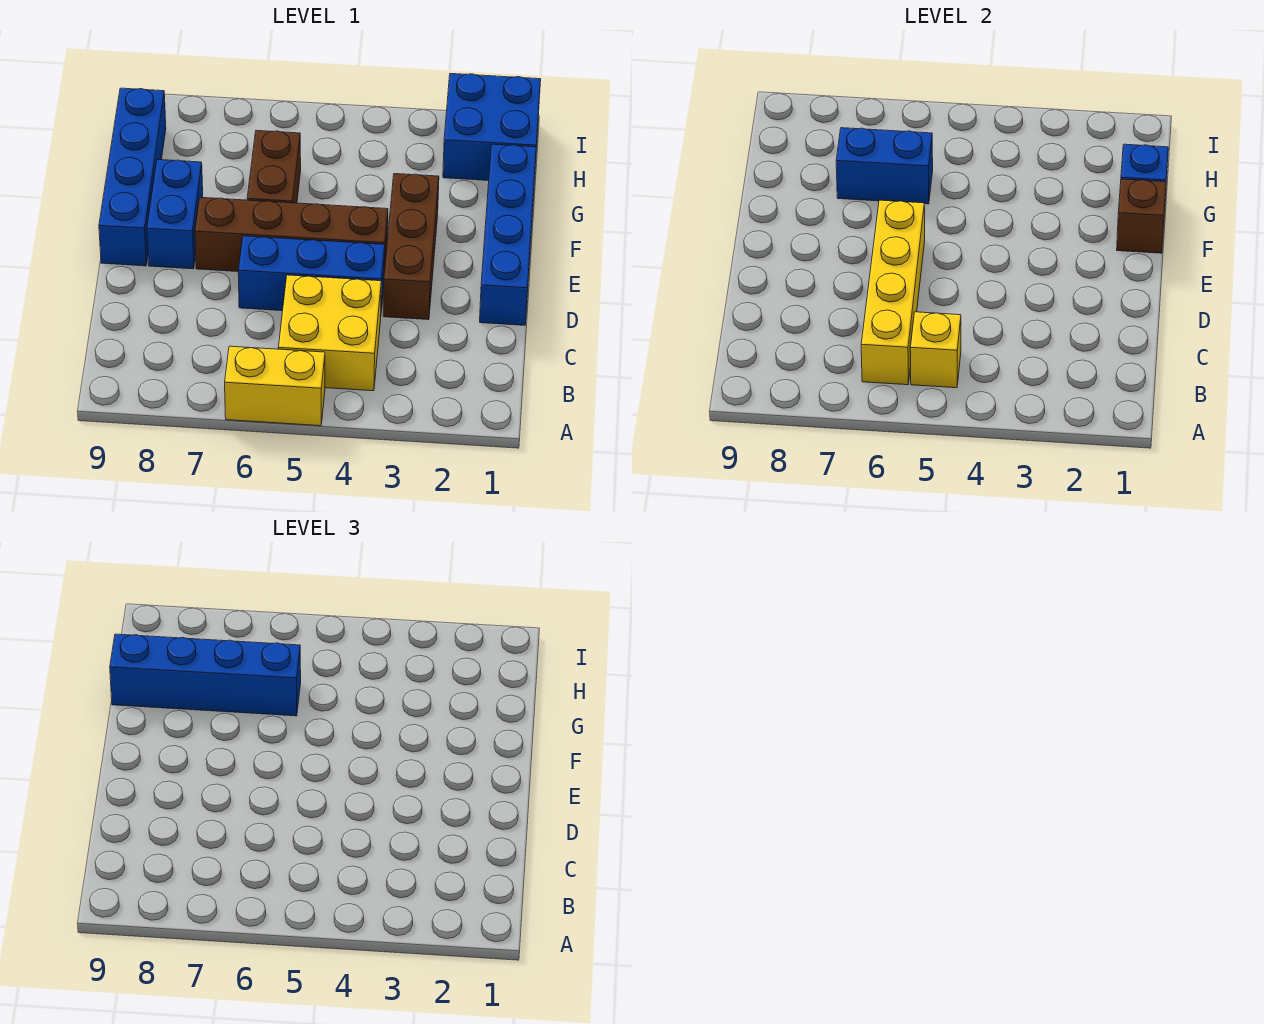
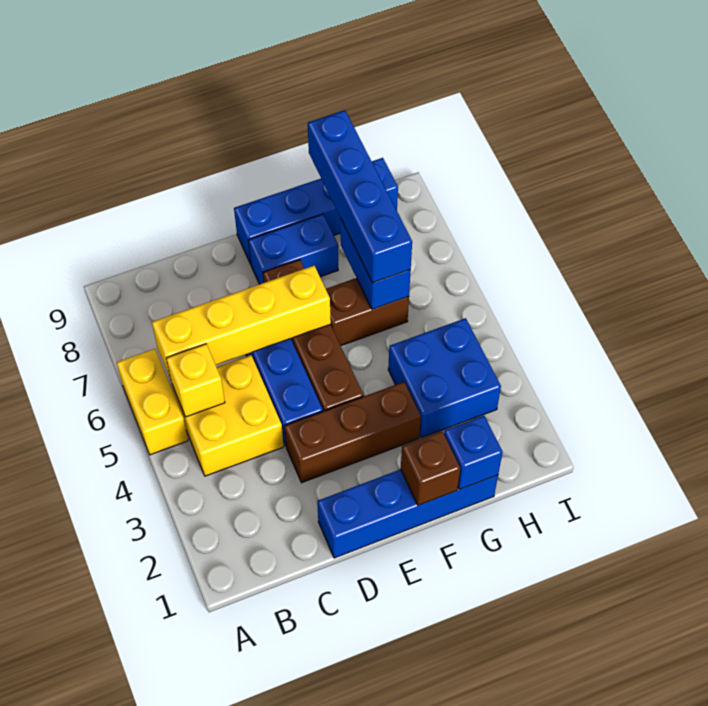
blue brick H1:I2 level 1 -> blue brick G3:H4 level 1

